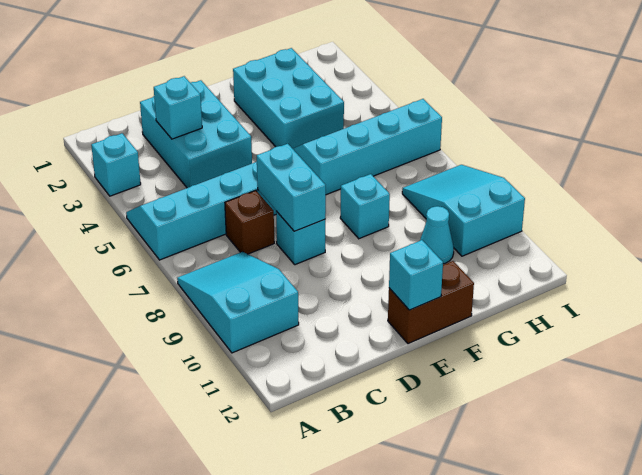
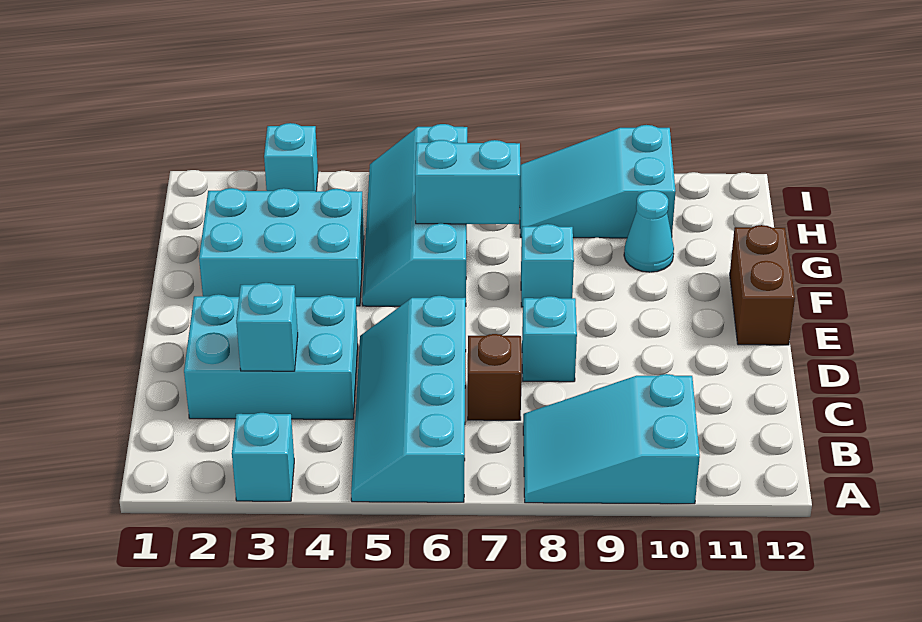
cyan brick D7:D8 level 2 -> cyan brick G6:G7 level 2
cyan brick E12 level 2 -> cyan brick I3 level 1

